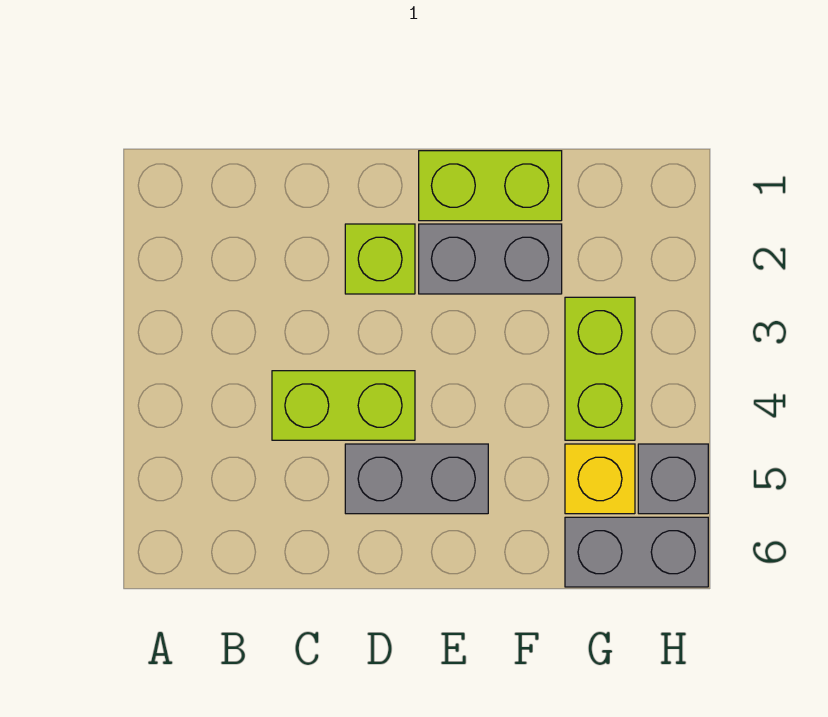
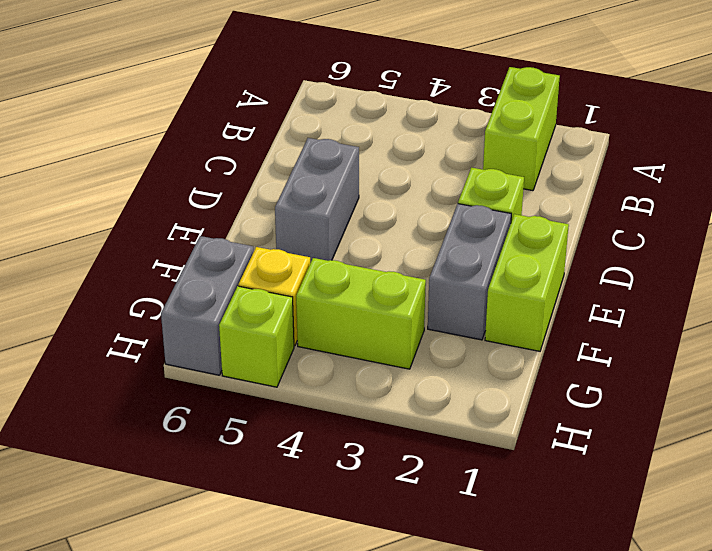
lime brick C4:D4 level 1 -> lime brick A2:B2 level 1
grey brick H5 level 1 -> lime brick H5 level 1

